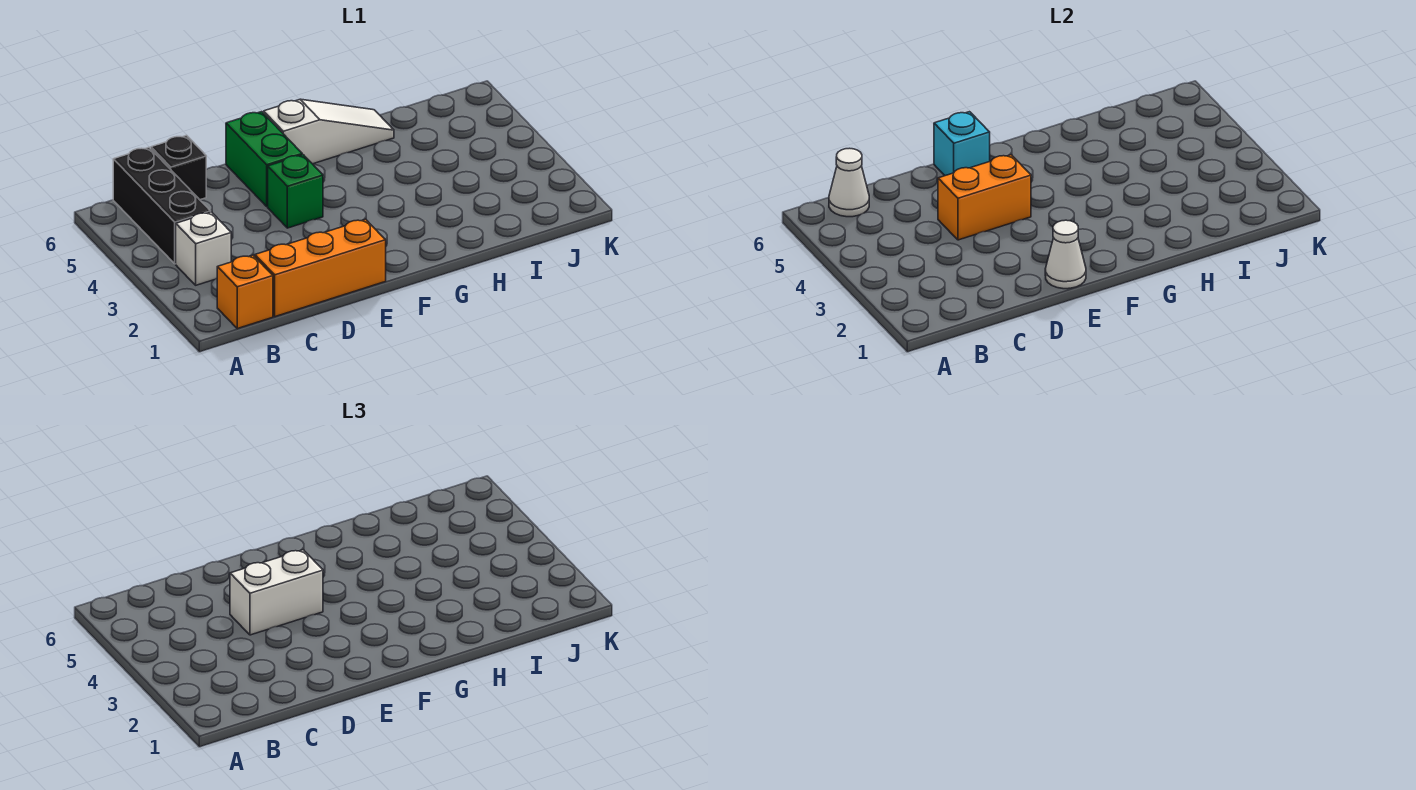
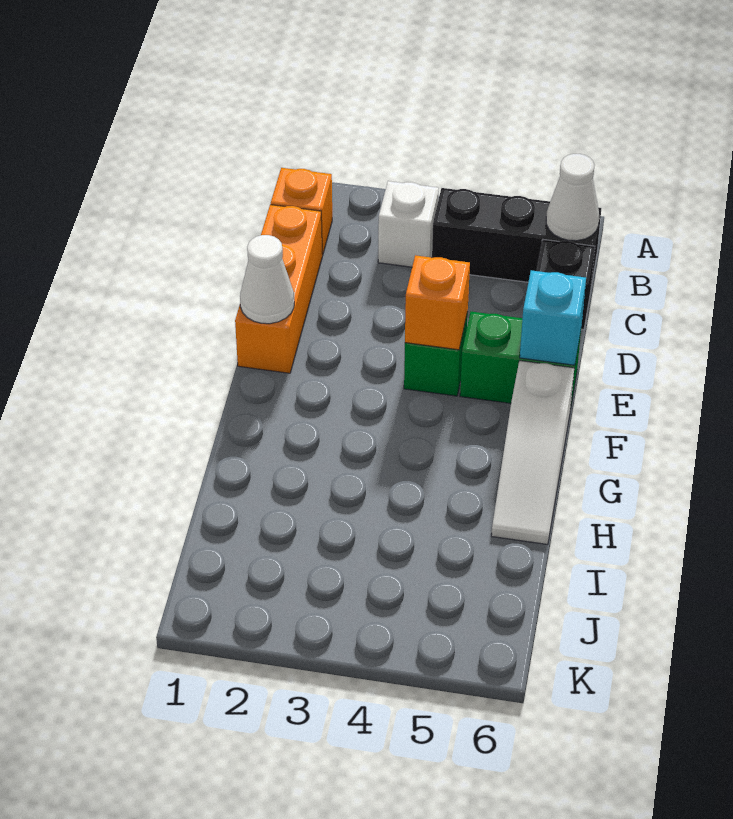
orange brick D4:E4 level 2 -> orange brick E4 level 2
white brick D4:E4 level 3 -> none

